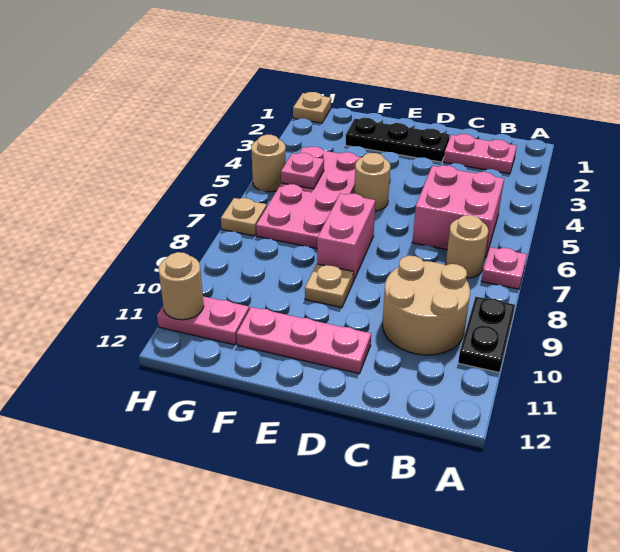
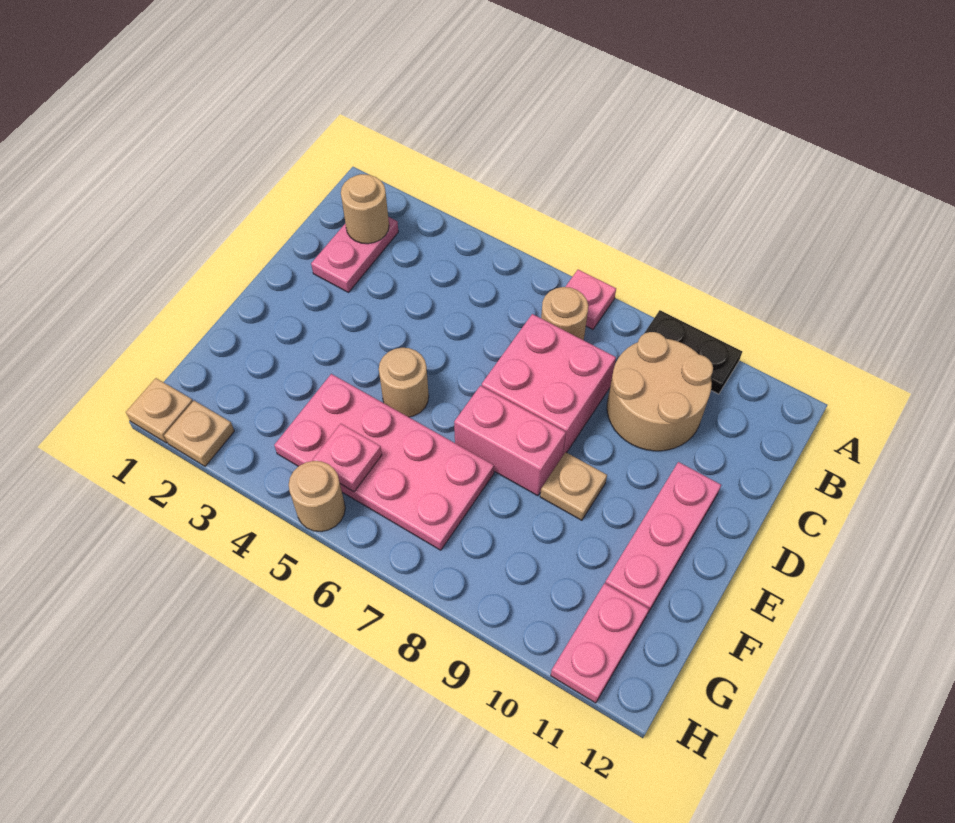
pink brick B5:C6 level 1 -> pink brick C7:D8 level 1
black plate D2:F2 level 1 -> none
tan plate H7 level 1 -> tan plate H2 level 1
tan round brick H11 level 2 -> tan round brick B2 level 2

